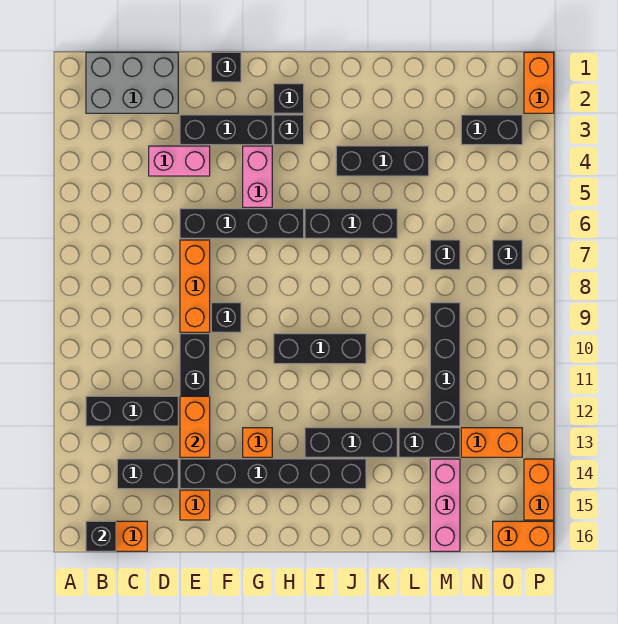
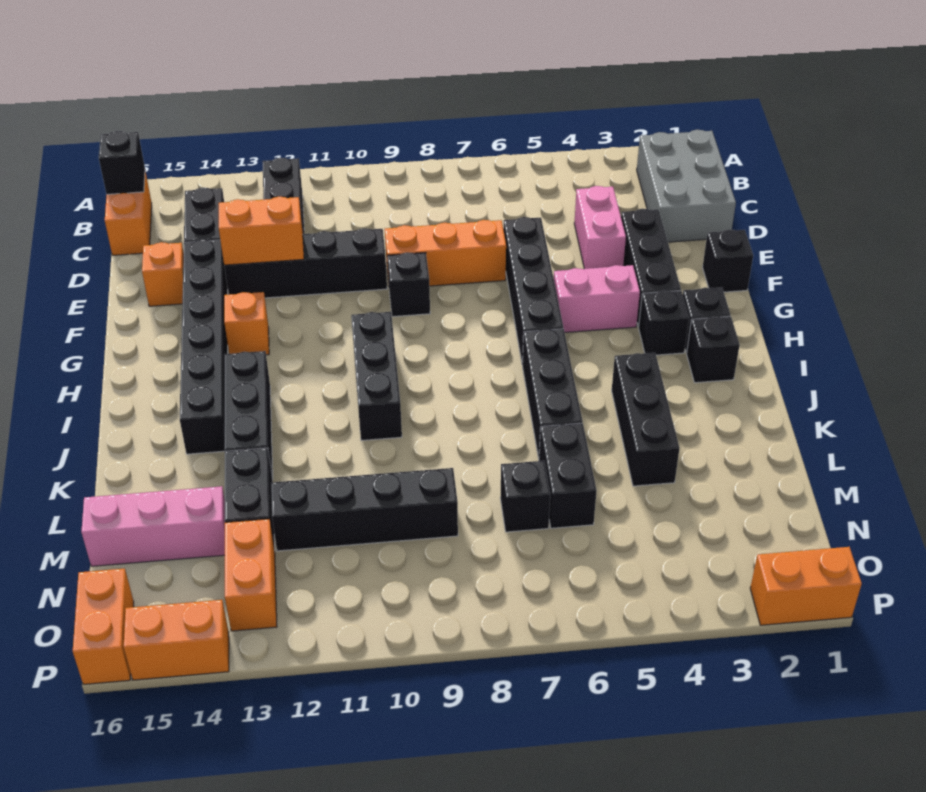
black brick N3:O3 level 1 -> black brick L6:M6 level 1
black brick O7 level 1 -> black brick I2 level 1

